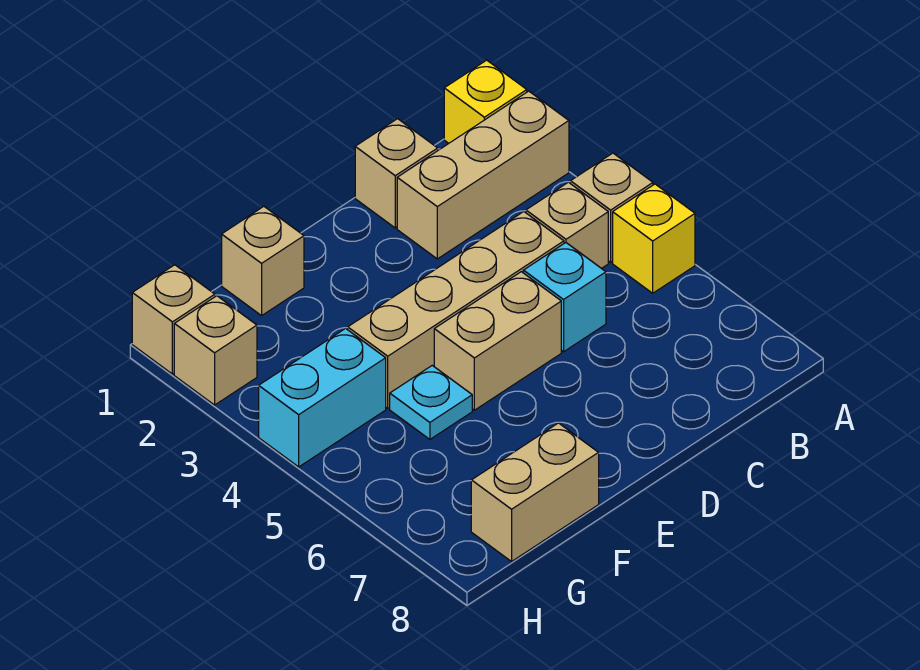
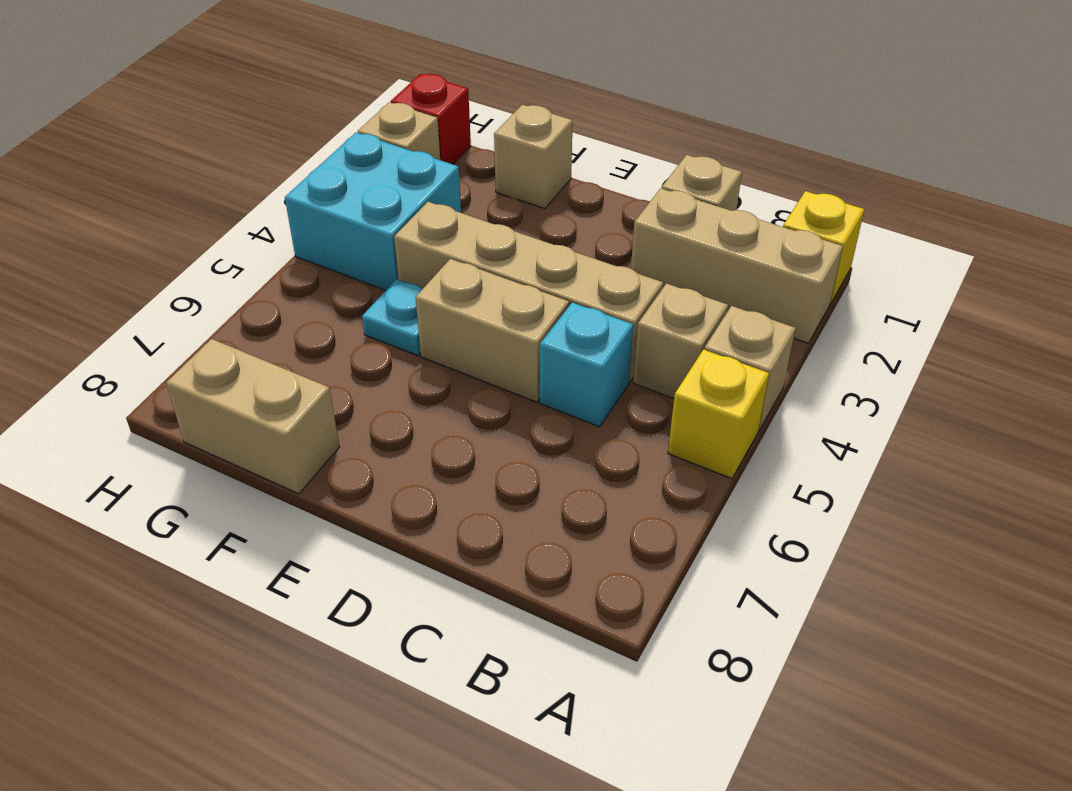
cyan brick G4:H4 level 1 -> cyan brick G3:H4 level 1
tan brick H1 level 1 -> red brick H1 level 1

